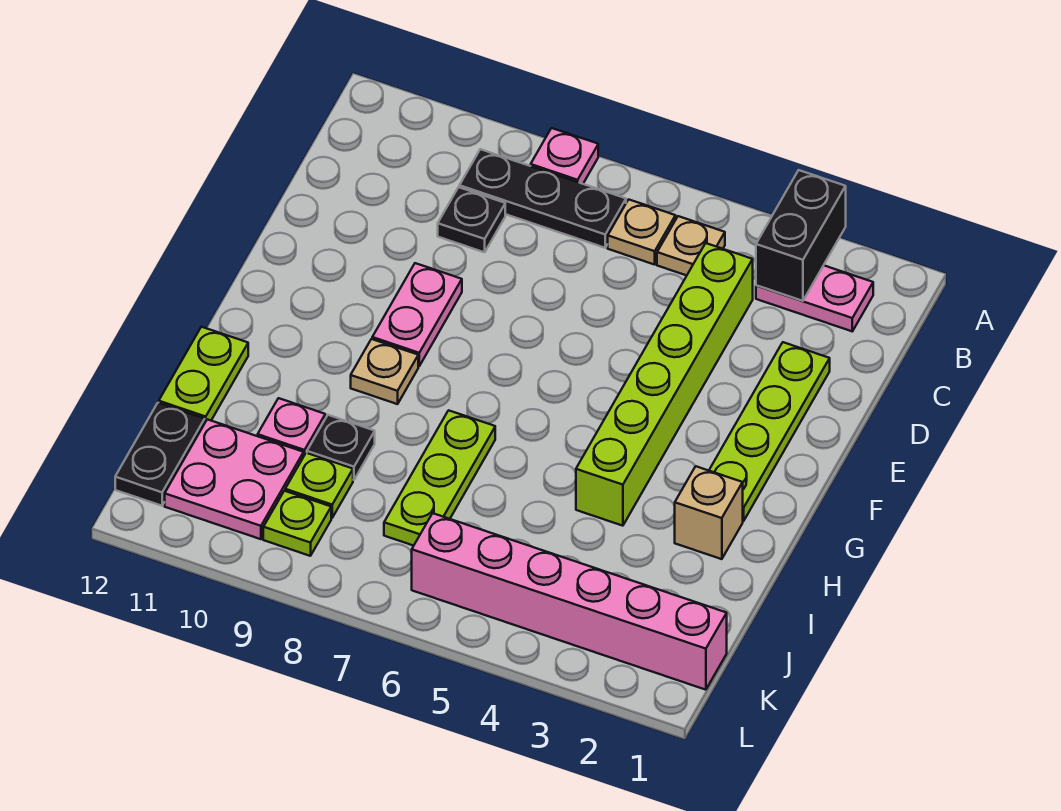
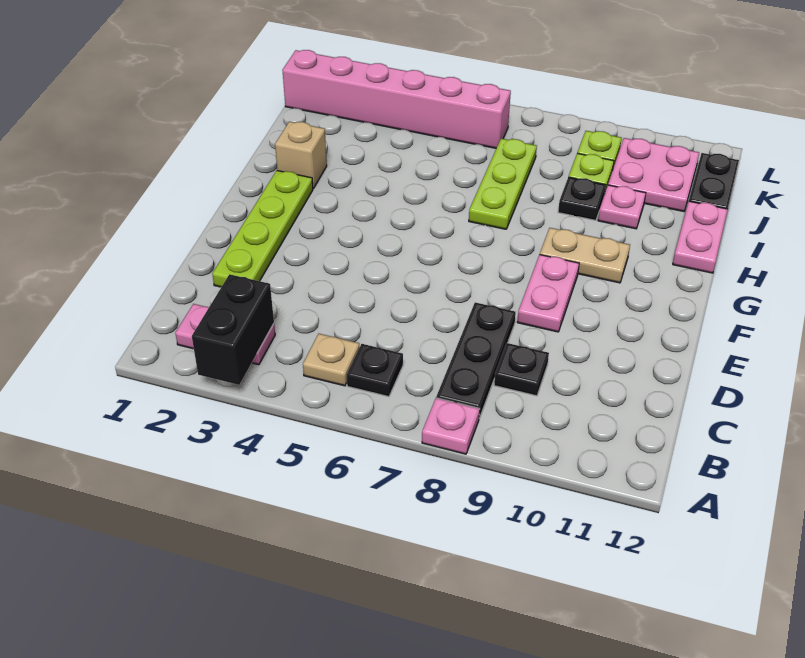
tan plate B6 level 1 -> black plate B6 level 1
black plate B7:B9 level 1 -> black plate B8:D8 level 1
lime brick C4:H4 level 1 -> none
tan plate G9 level 1 -> tan plate G9:G10 level 1
lime plate H12:I12 level 1 -> pink plate H12:I12 level 1

